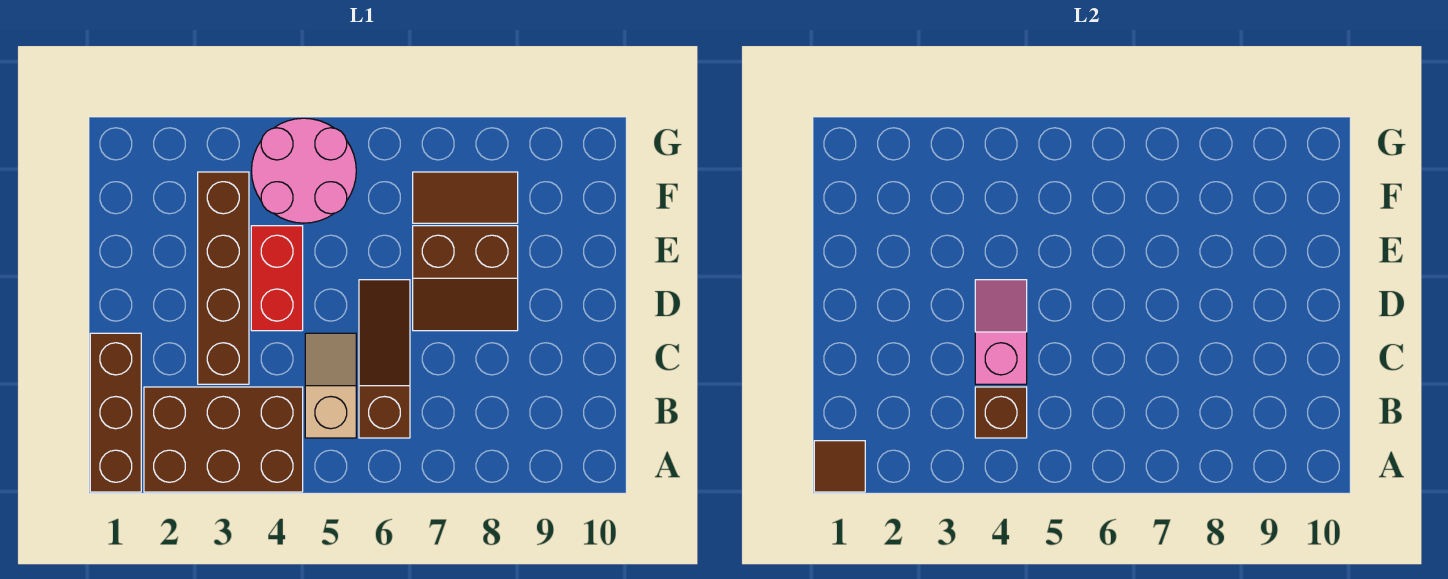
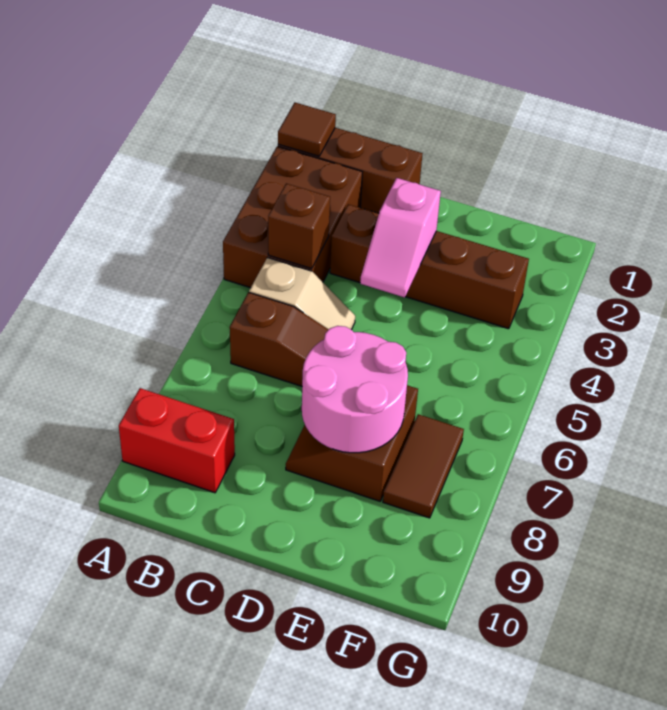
pink slope C4:D4 level 2 top C -> pink slope D3:D4 level 2 top 3
red brick D4:E4 level 1 -> red brick A9:B9 level 1
pink round brick F4:G5 level 1 -> pink round brick D7:E8 level 2

